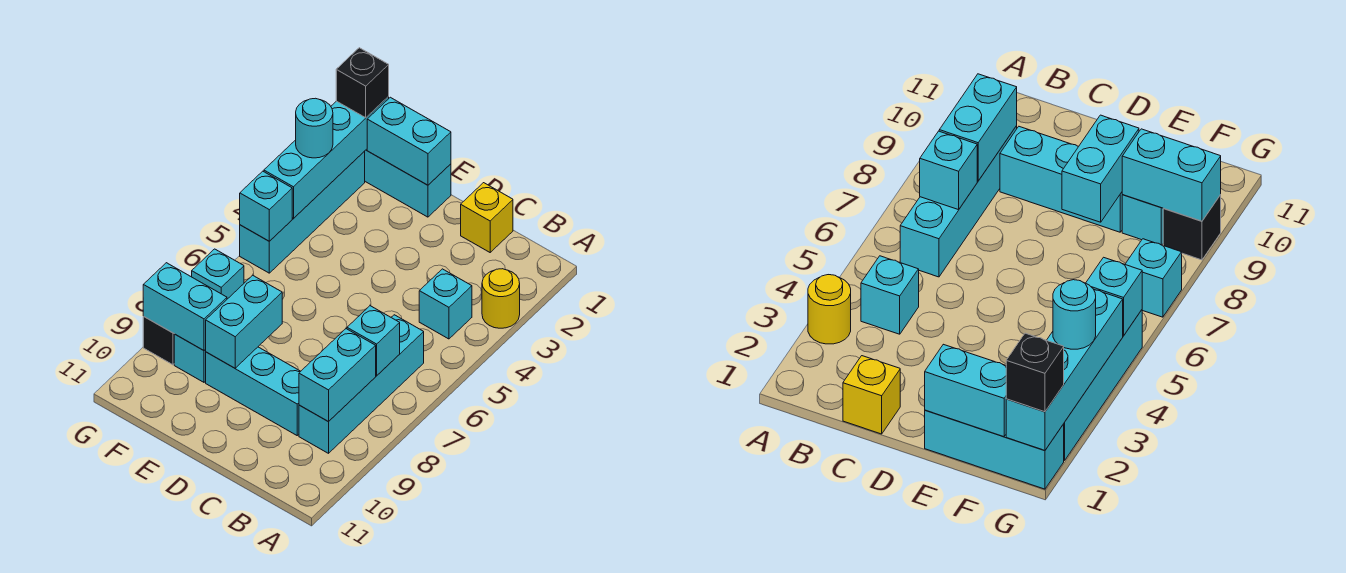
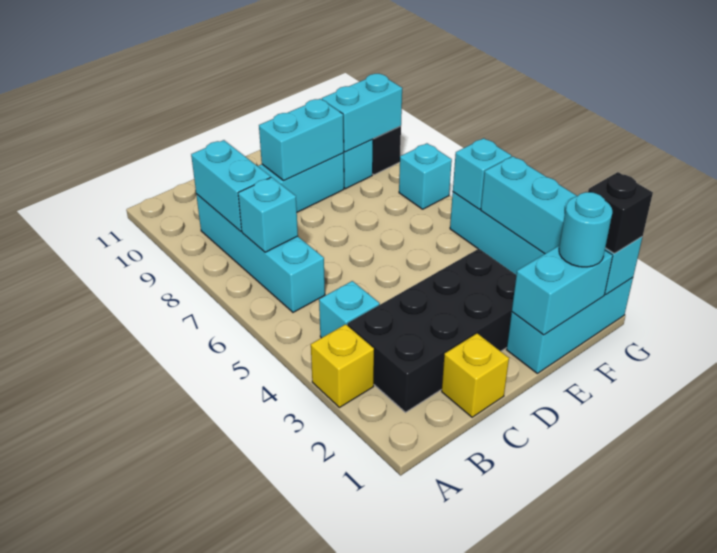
yellow round brick A3 level 1 -> yellow brick A3 level 1
none -> black brick B2:E3 level 1
cyan brick E8:E9 level 2 -> cyan brick D9:E9 level 2
cyan round brick G3 level 3 -> cyan round brick F1 level 3

